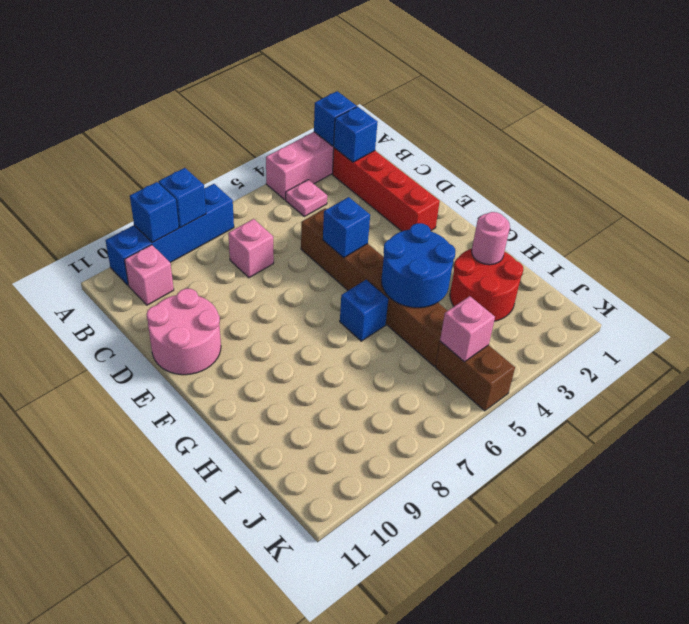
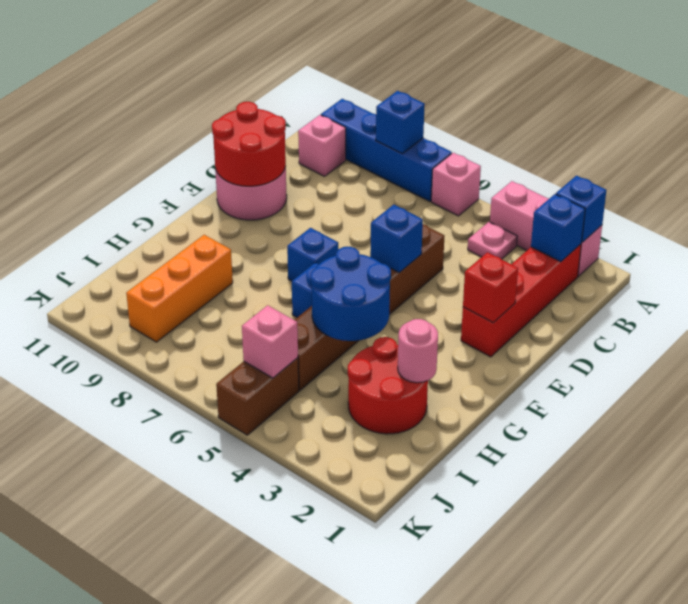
blue brick A9 level 2 -> blue brick F7 level 1
pink brick C7 level 1 -> pink brick A6 level 1
none -> red round brick D10:E11 level 2
none -> red brick E2 level 2
none -> orange brick H9:J9 level 1

